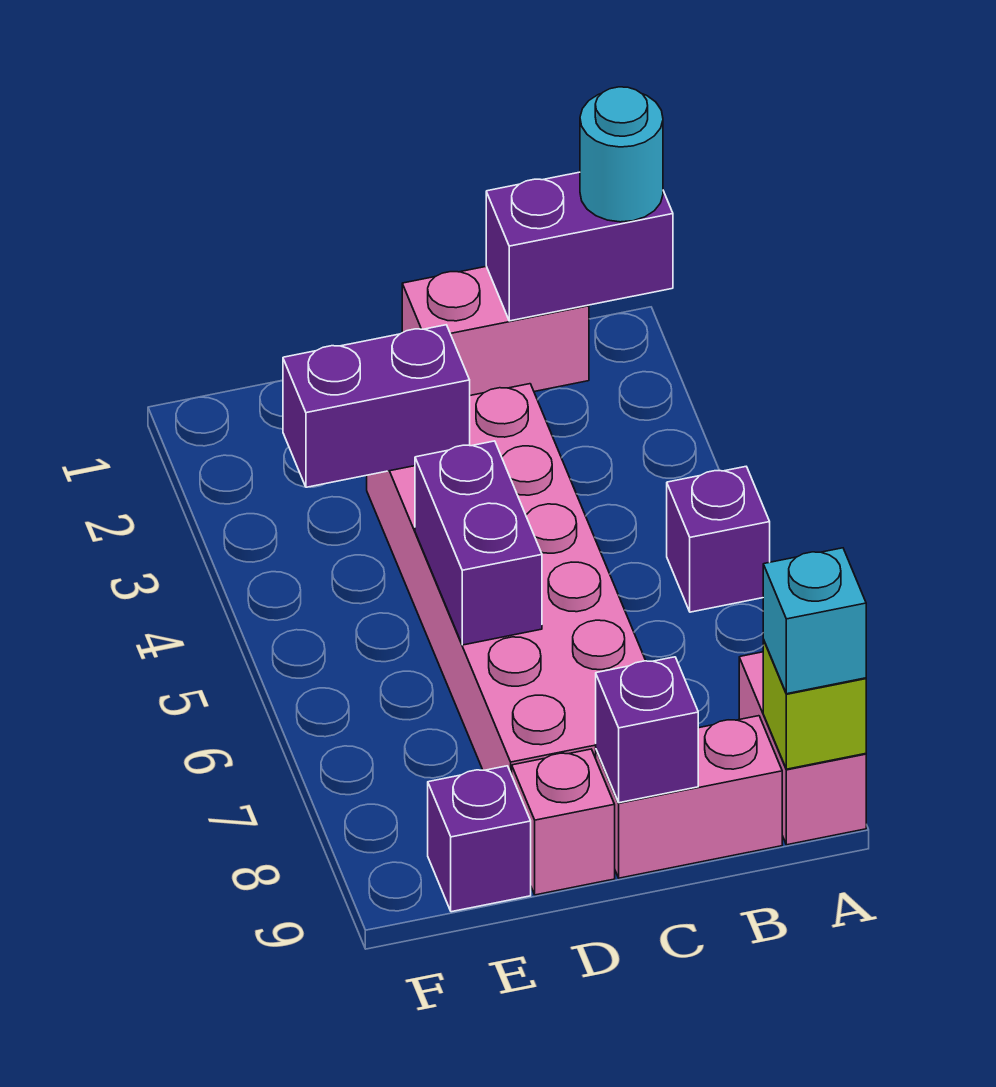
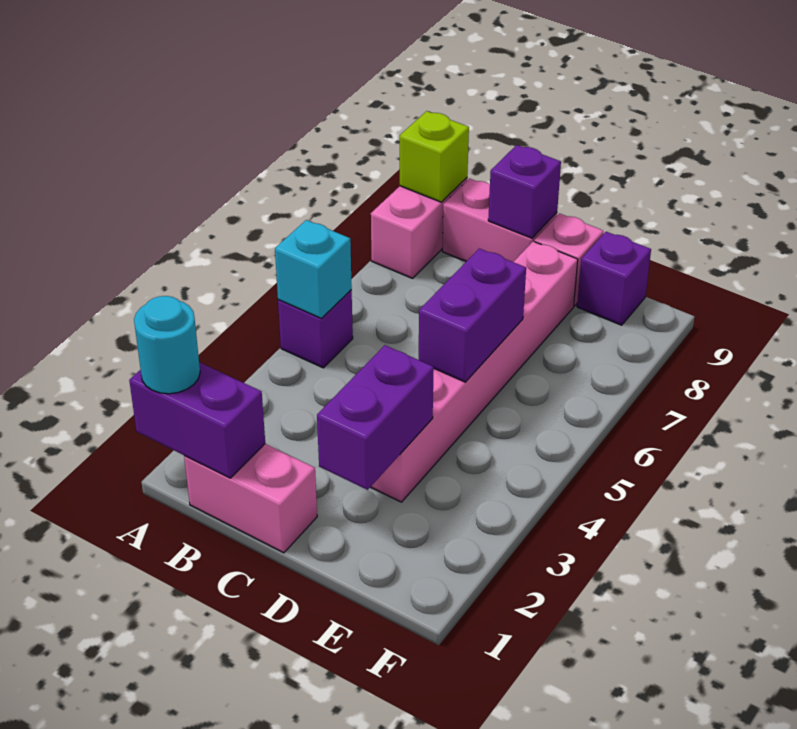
cyan brick A9 level 3 -> cyan brick A5 level 2
pink brick C3:D8 level 1 -> pink brick D3:D8 level 1
purple brick D3:E3 level 2 -> purple brick D2:D3 level 2

